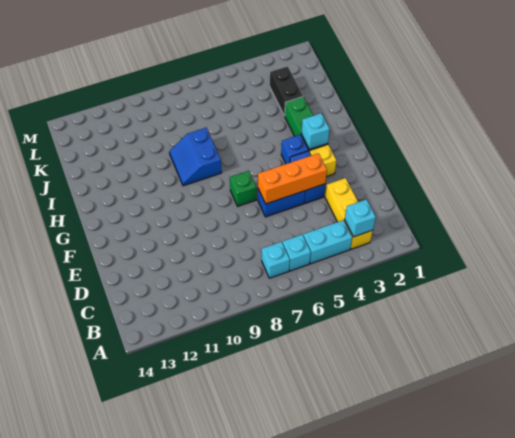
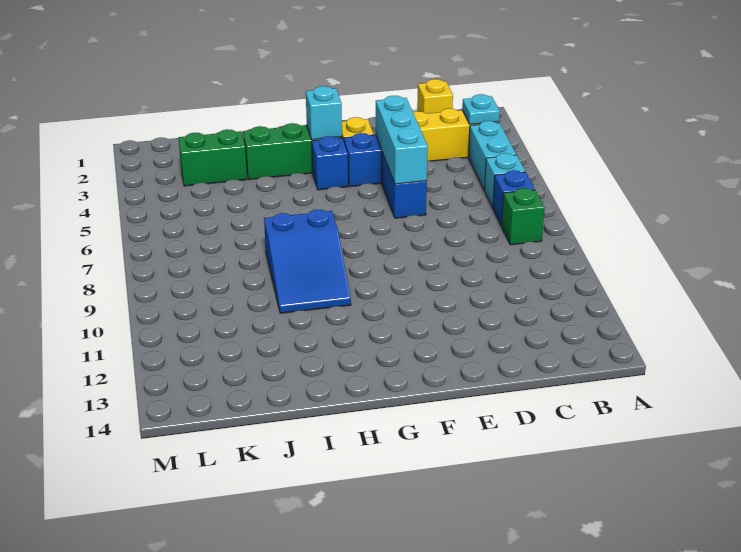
cyan brick B3 level 2 -> cyan plate B3 level 2
cyan brick B7 level 1 -> blue brick B7 level 1
none -> yellow brick C1 level 1
orange brick E4:E6 level 2 -> cyan brick E4:E6 level 2
green brick F7 level 1 -> green brick B8 level 1
blue slope H8:I9 level 1 top 8 -> blue slope H8:I10 level 1 top 8
black brick J3:K3 level 1 -> green brick J3:K3 level 1

